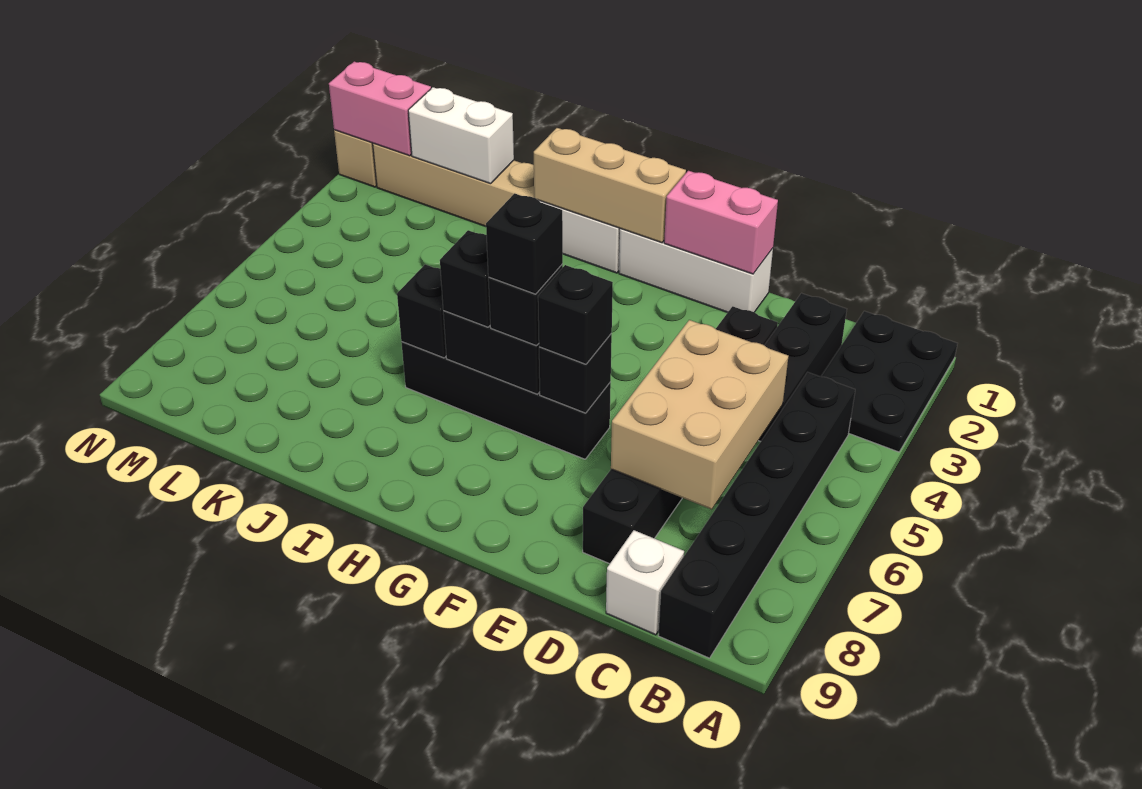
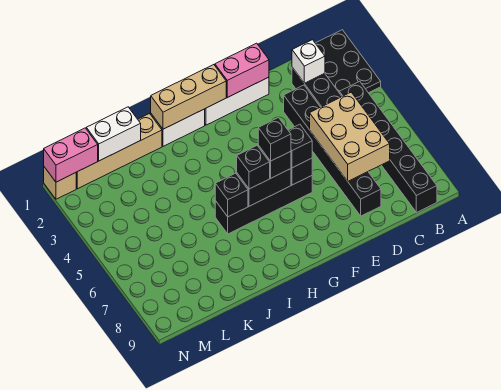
white brick C9 level 1 -> white brick C2 level 2

